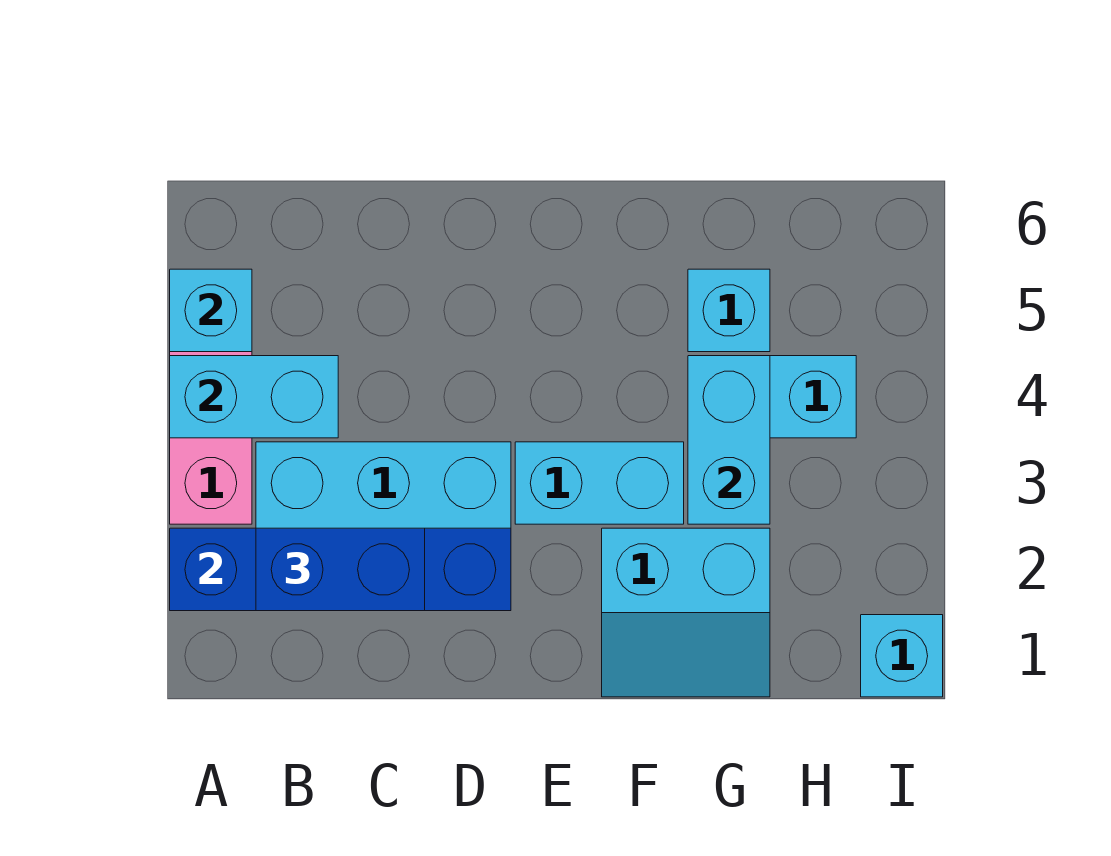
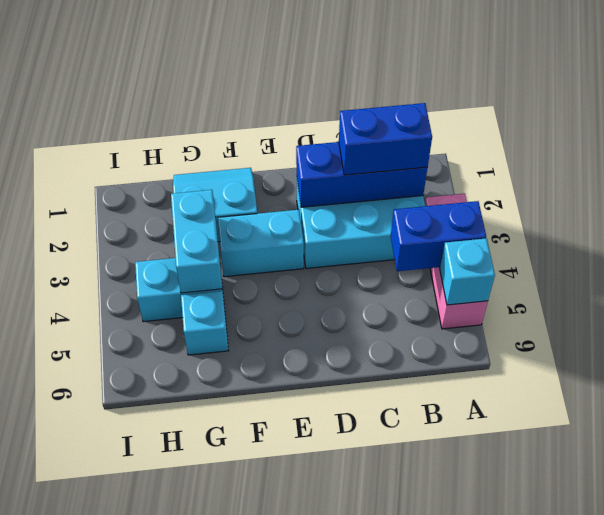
blue brick A2:D2 level 2 -> blue brick B2:D2 level 2
cyan brick A4:B4 level 2 -> blue brick A4:B4 level 2
cyan brick I1 level 1 -> none

